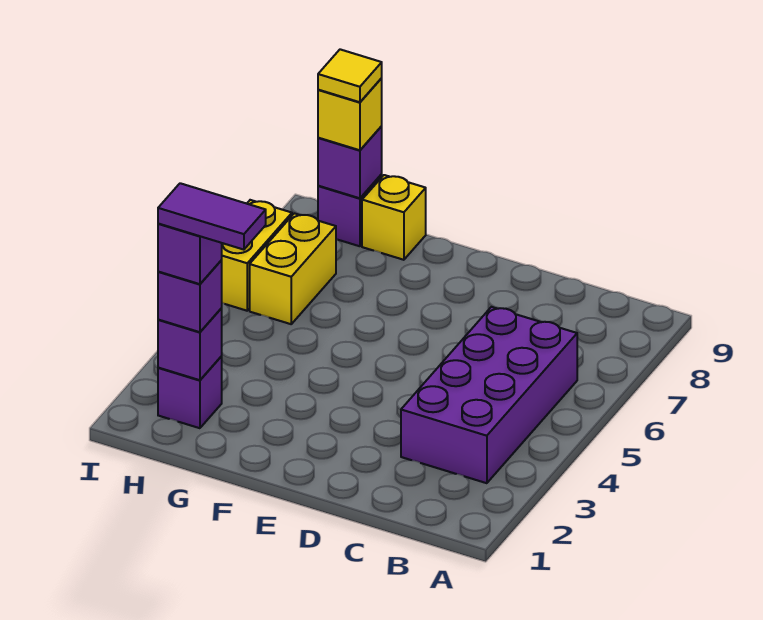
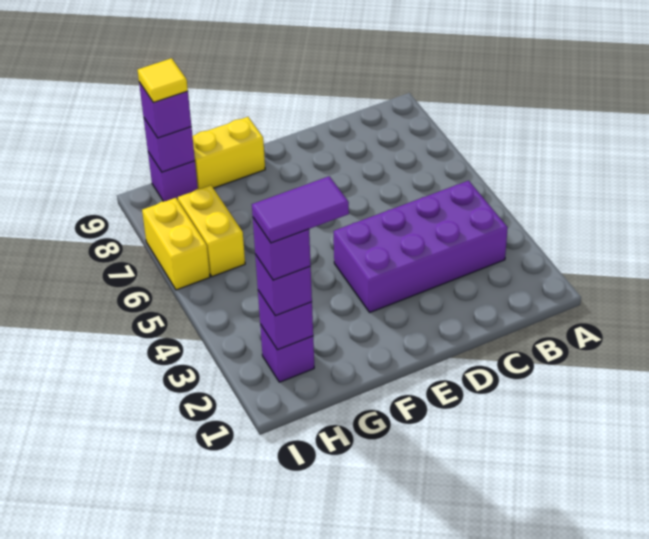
purple brick B3:C6 level 1 -> purple brick B3:E4 level 1
yellow brick G9 level 1 -> yellow brick F9:G9 level 1
yellow brick H9 level 3 -> purple brick H9 level 3

